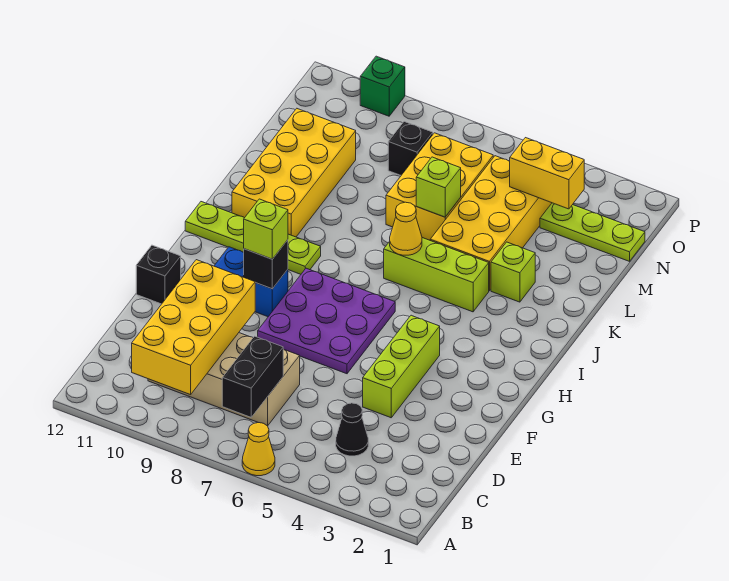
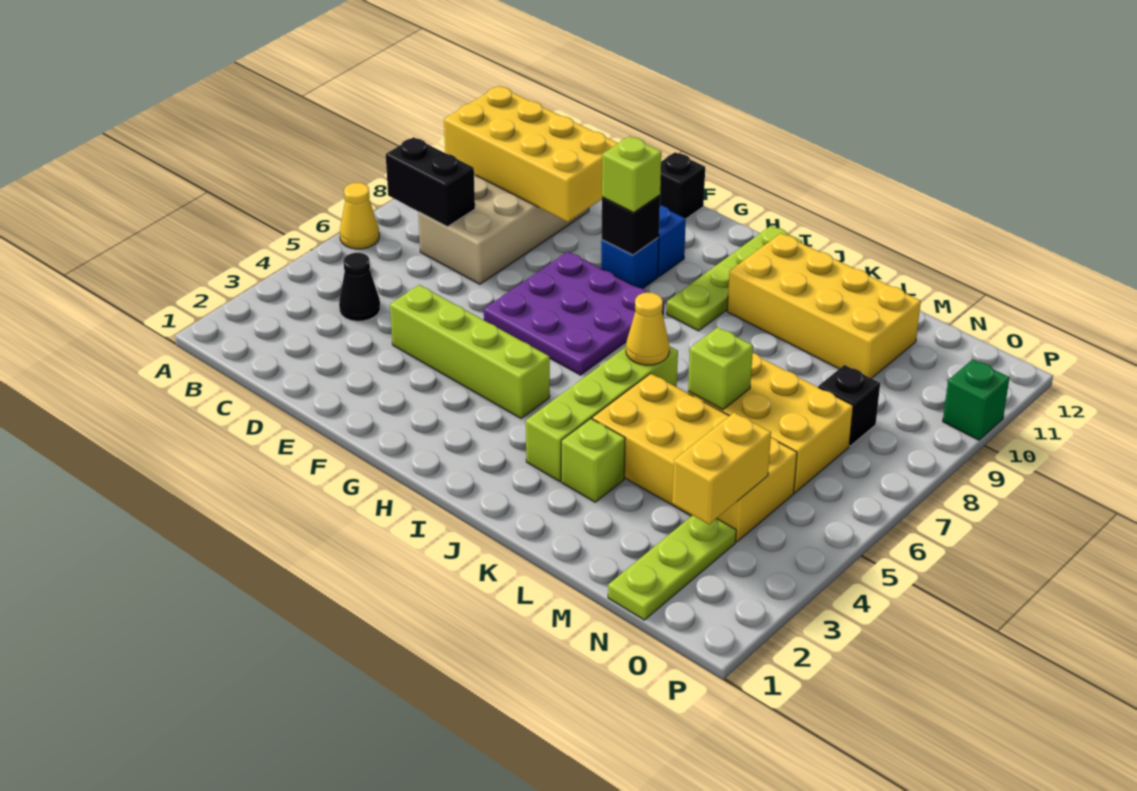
lime brick E4:G4 level 1 -> lime brick E4:H4 level 1
lime brick J4:J6 level 1 -> lime brick J3:J6 level 1

